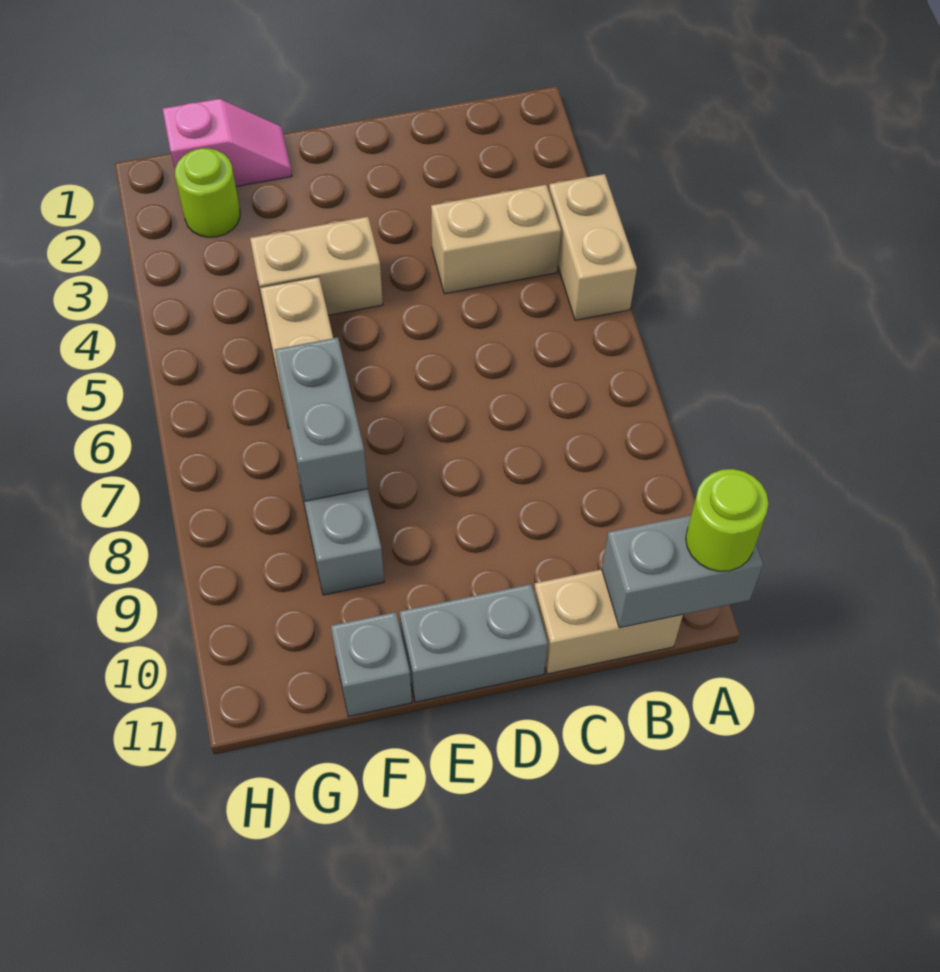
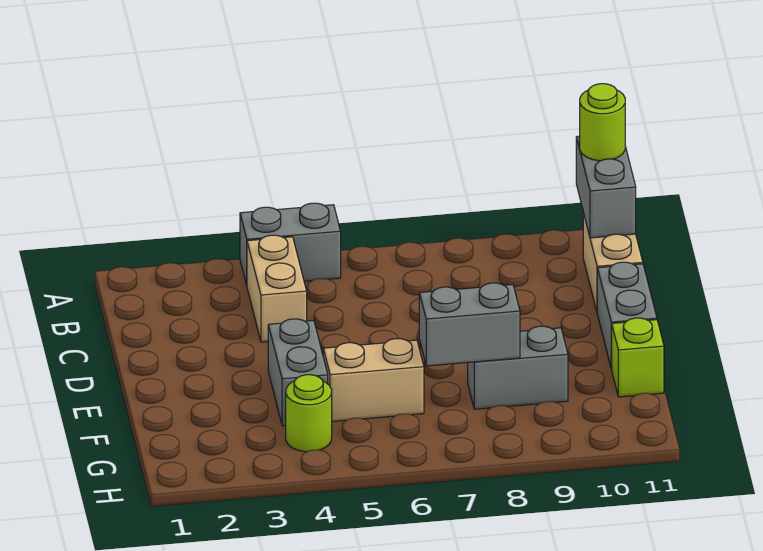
tan brick A4:A5 level 1 -> grey brick A4:A5 level 1
tan brick E4:F4 level 1 -> grey brick E4:F4 level 1
pink slope F1:G1 level 1 top G -> none
grey brick F11 level 1 -> lime brick F11 level 1
lime round brick G2 level 1 -> lime round brick G4 level 1

